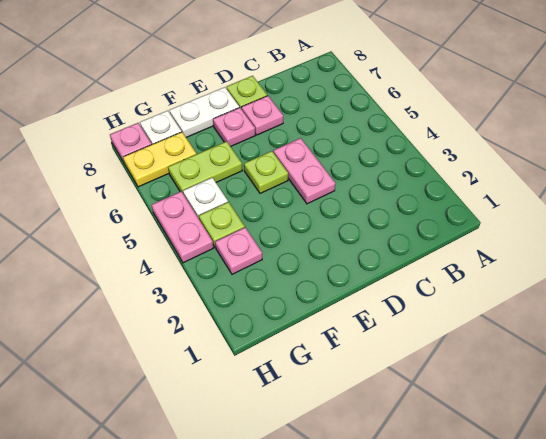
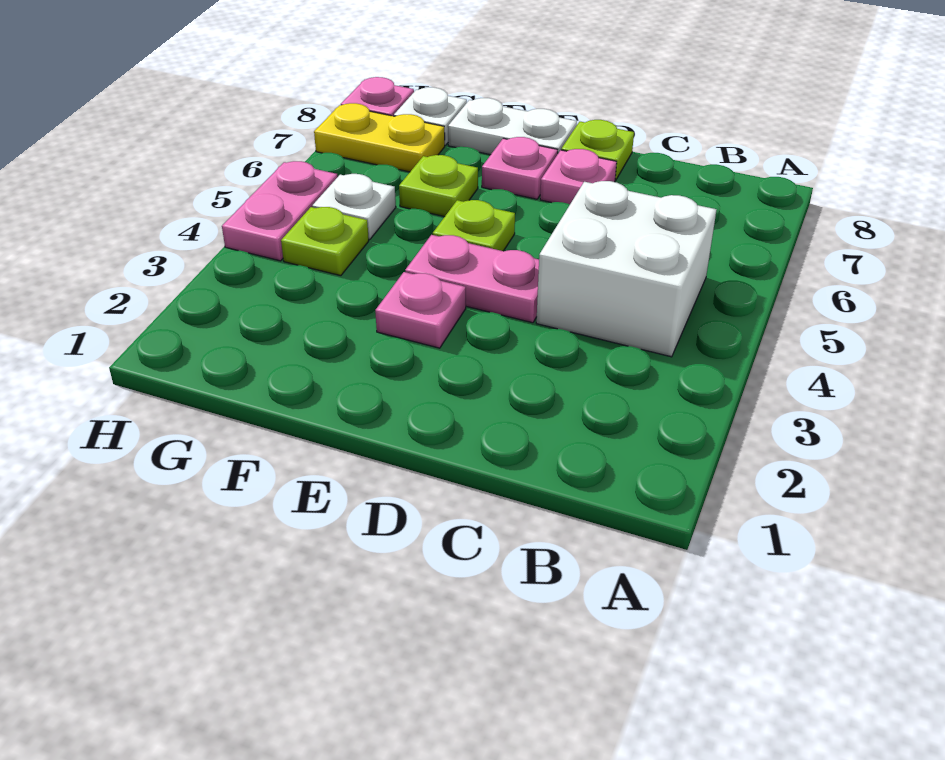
none -> white brick B4:C5 level 1
pink plate D4:D5 level 1 -> pink plate D4:E4 level 1
lime plate F6:G6 level 1 -> lime plate F6 level 1
pink plate G3 level 1 -> pink plate E3 level 1

